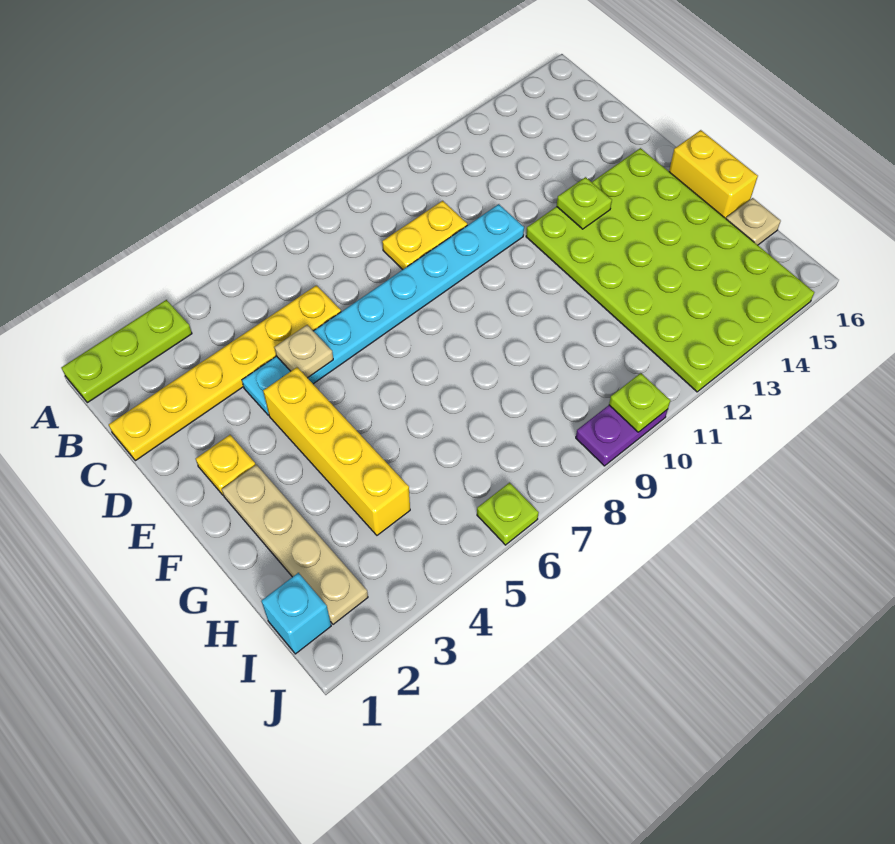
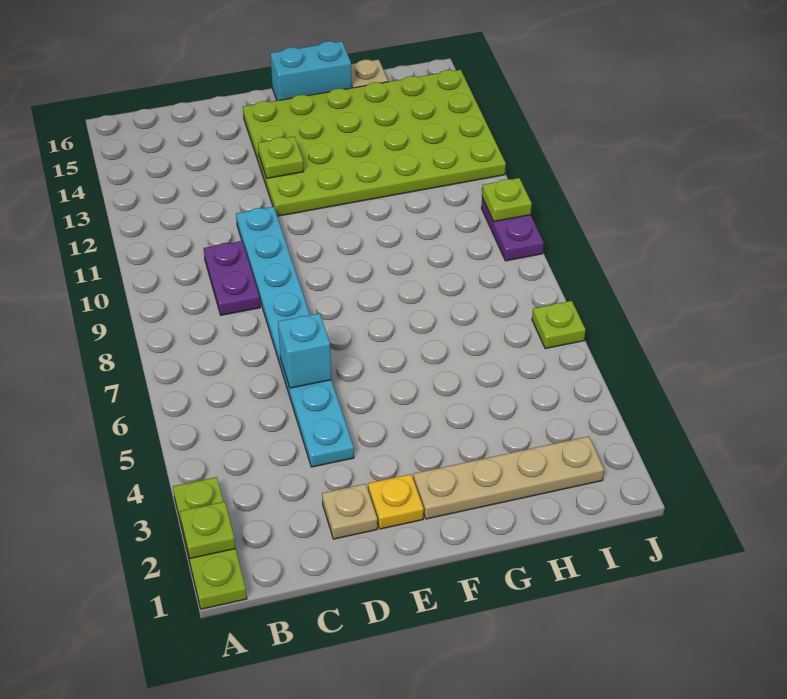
none -> lime plate A2 level 2
yellow plate C1:C6 level 1 -> none
yellow plate C9:C10 level 1 -> purple plate C9:C10 level 1
tan plate D5 level 2 -> tan plate D2 level 1
yellow brick E4:H4 level 1 -> none
yellow brick F16:G16 level 1 -> cyan brick F16:G16 level 1
cyan brick I1 level 1 -> cyan brick D6 level 2

